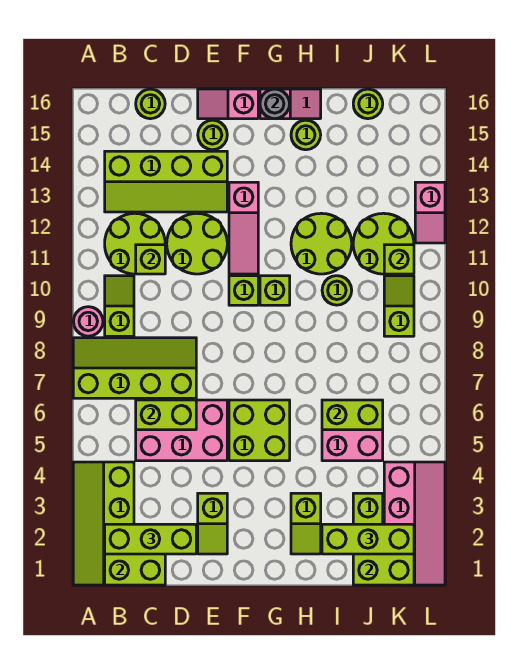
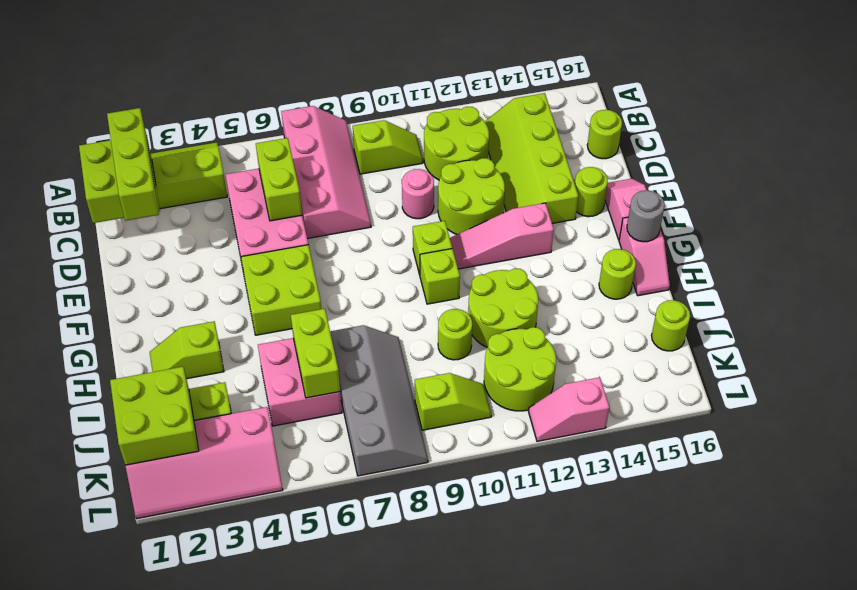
lime slope A7:D8 level 1 top 7 -> pink slope A7:D8 level 1 top 7
pink round brick A9 level 1 -> pink round brick D10 level 1
lime brick C11 level 2 -> none
lime slope E2:E3 level 1 top 3 -> none
lime brick I2:K2 level 3 -> none
none -> grey slope I7:L8 level 1 top 7
lime brick K11 level 2 -> none

